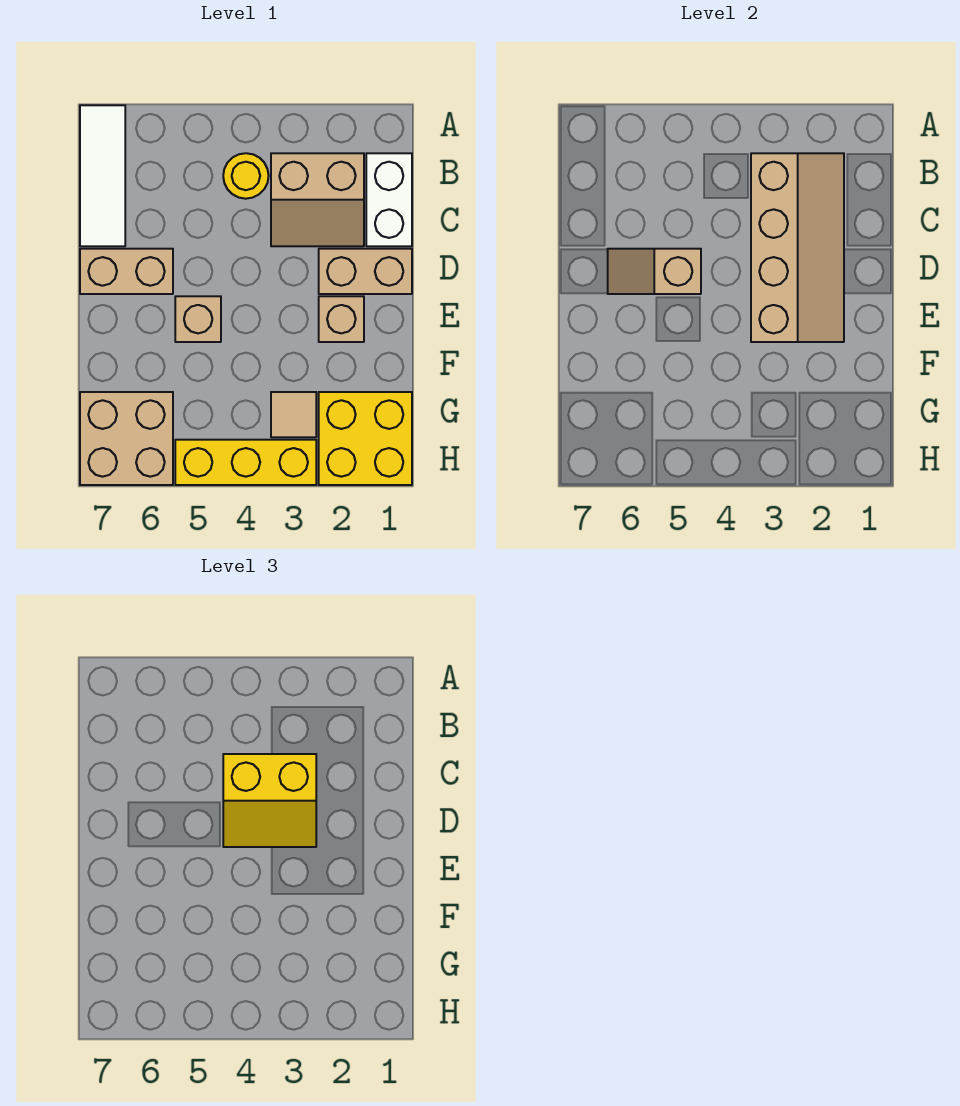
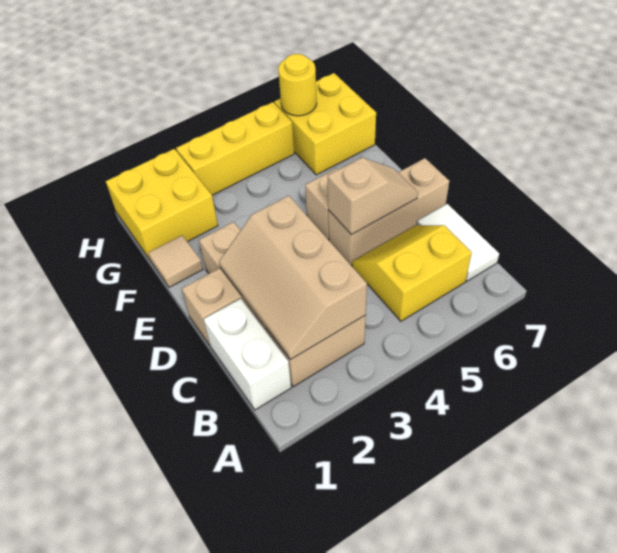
white tile A7:C7 level 1 -> white tile B7:C7 level 1
tan slope B2:E3 level 2 top 3 -> tan slope B2:D3 level 2 top 3
yellow round brick B4 level 1 -> yellow round brick H6 level 2
yellow slope C3:D4 level 3 top C -> yellow slope B5:C6 level 1 top B
tan brick D6:D7 level 1 -> tan brick D5:D7 level 1
tan tile G3 level 1 -> tan tile F1 level 1
tan brick G6:H7 level 1 -> yellow brick G6:H7 level 1

